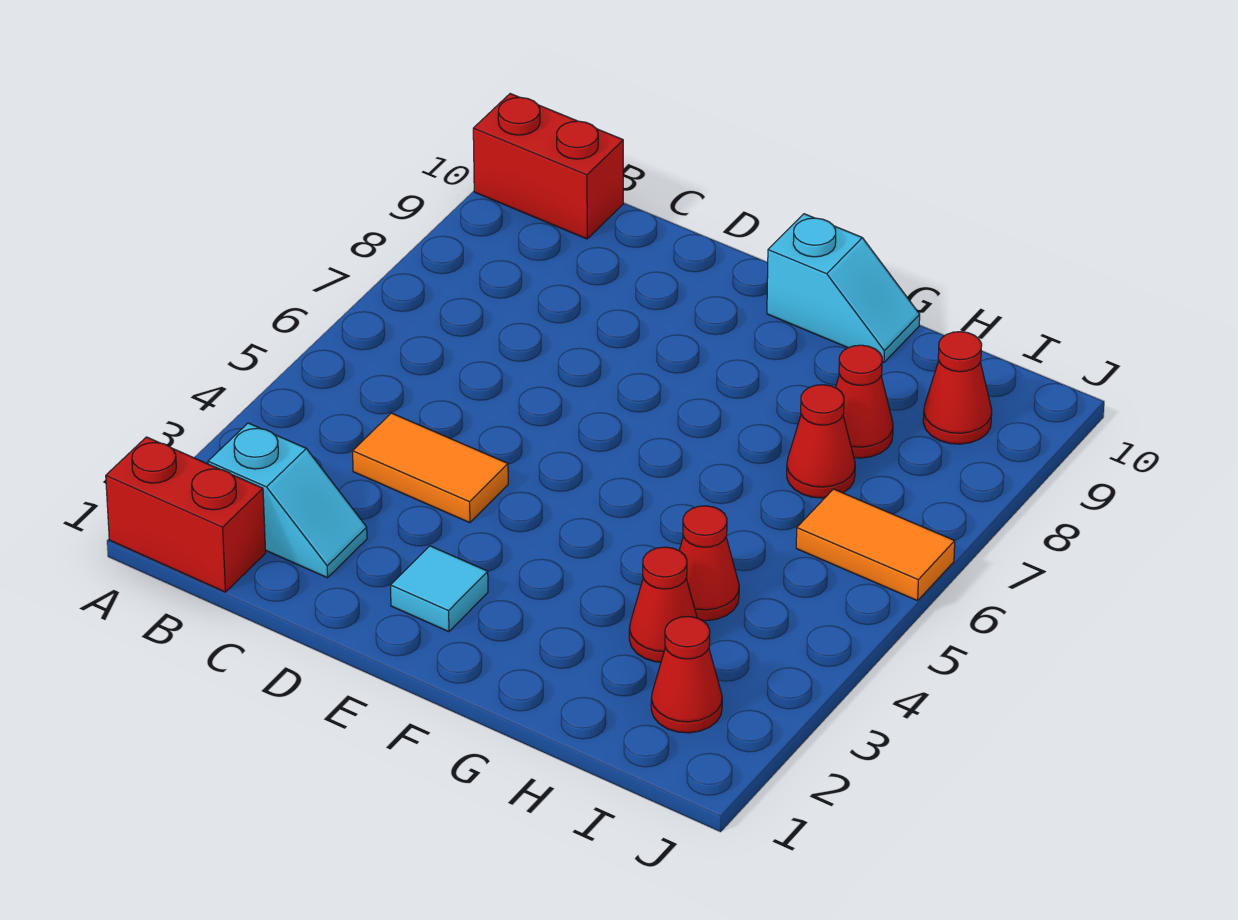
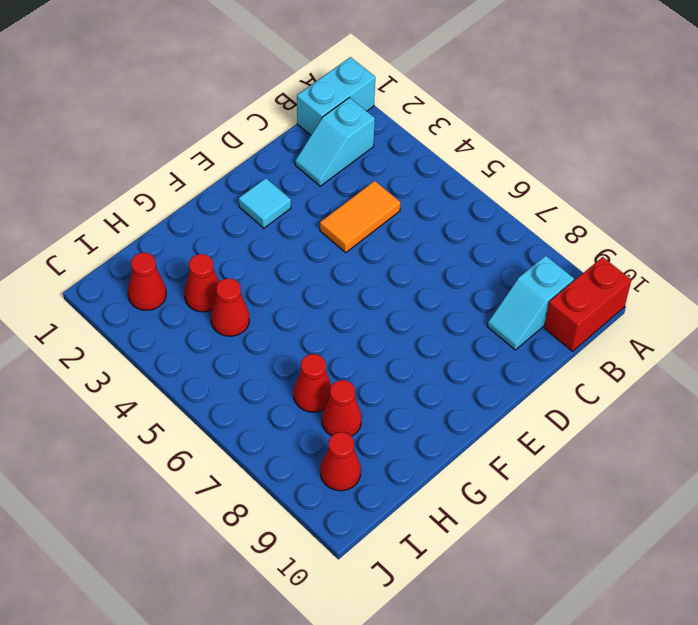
red brick A1:B1 level 1 -> cyan brick A1:B1 level 1
cyan slope F10:G10 level 1 top F -> cyan slope B9:C9 level 1 top B
orange tile I6:J6 level 1 -> none

